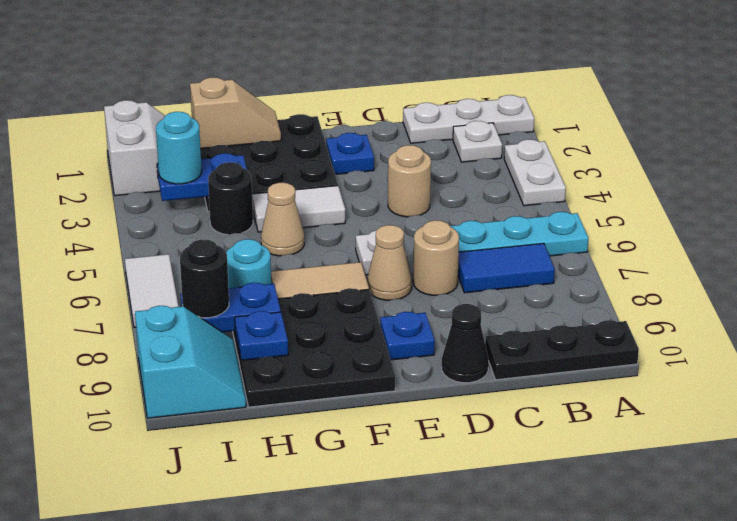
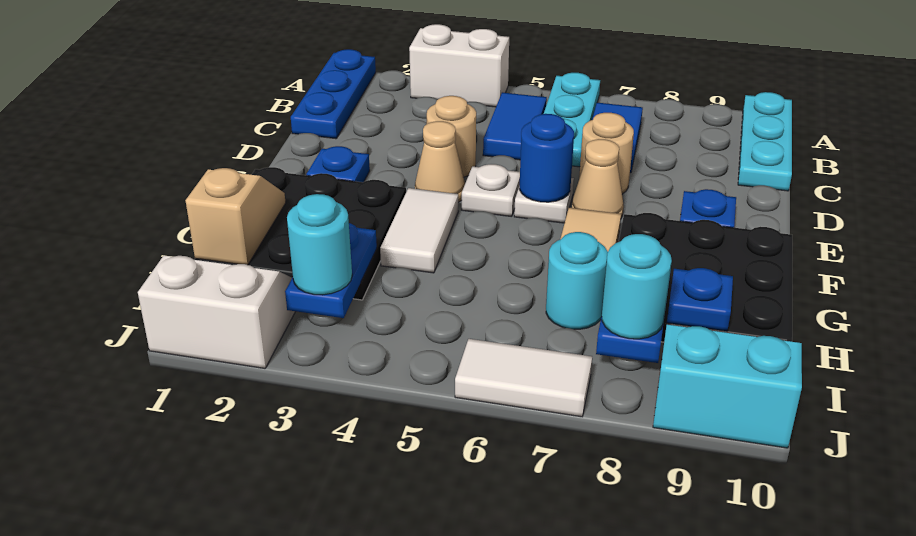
white plate A1:C1 level 1 -> blue plate A1:C1 level 1
white plate A3:A4 level 1 -> white brick A3:A4 level 1
black plate A10:C10 level 1 -> cyan plate A10:C10 level 1
white plate B2 level 1 -> white plate E5 level 1
none -> blue tile B5:C5 level 1
black cone D10 level 1 -> none
none -> blue round brick E6 level 2
tan cone G5 level 1 -> tan cone E4 level 1
black round brick H4 level 1 -> none
black round brick I8 level 3 -> cyan round brick I8 level 3

